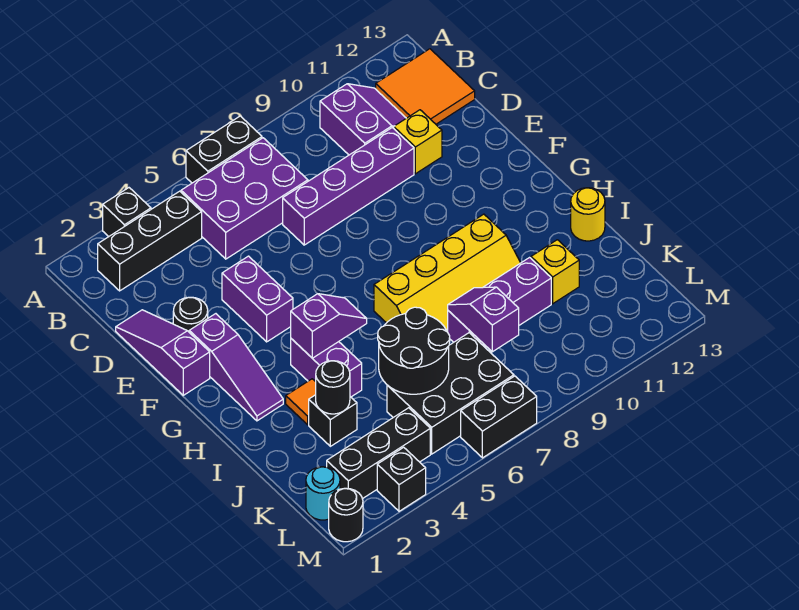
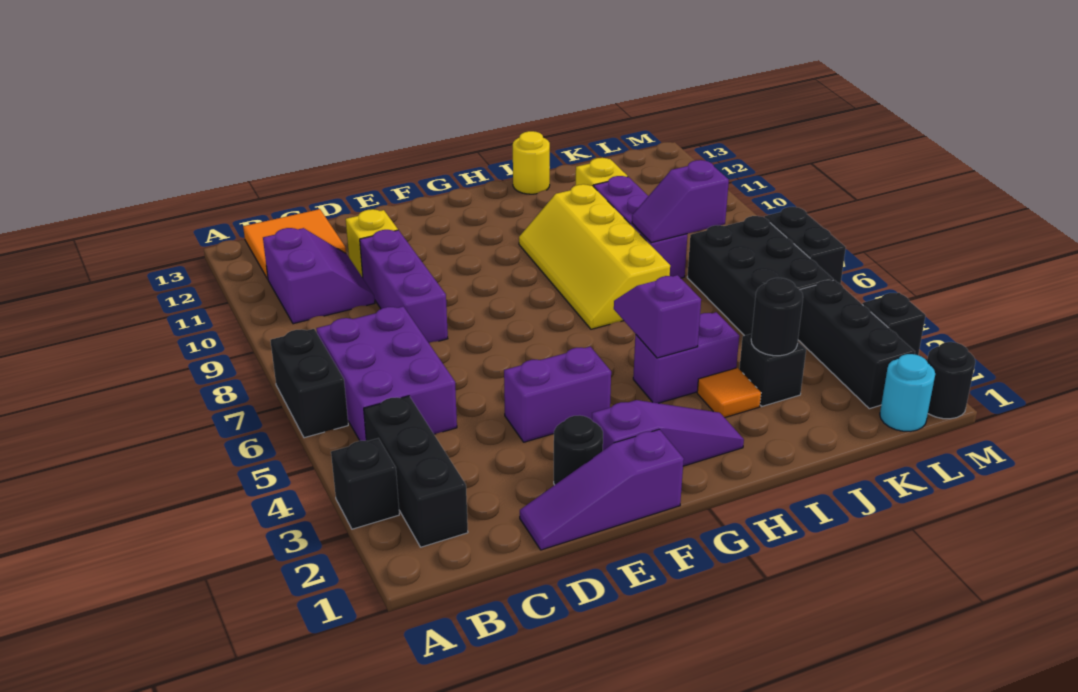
purple slope B10:C11 level 1 top 10 -> purple slope B10:C11 level 1 top B
purple brick D7:D10 level 1 -> purple brick D8:D10 level 1
yellow slope H7:I10 level 1 top H -> yellow slope H7:I10 level 1 top I
black round brick J5:K6 level 2 -> none

